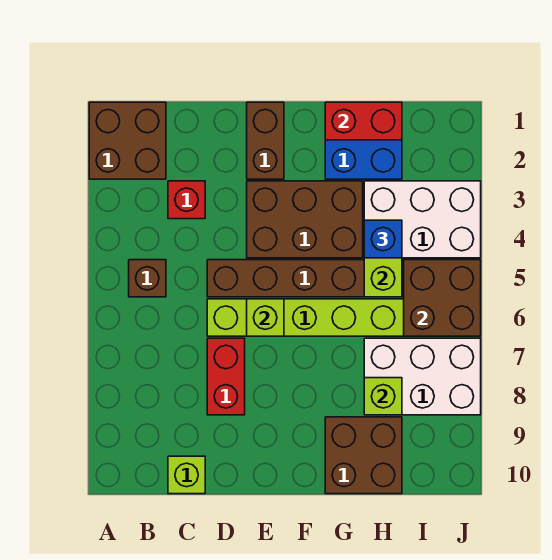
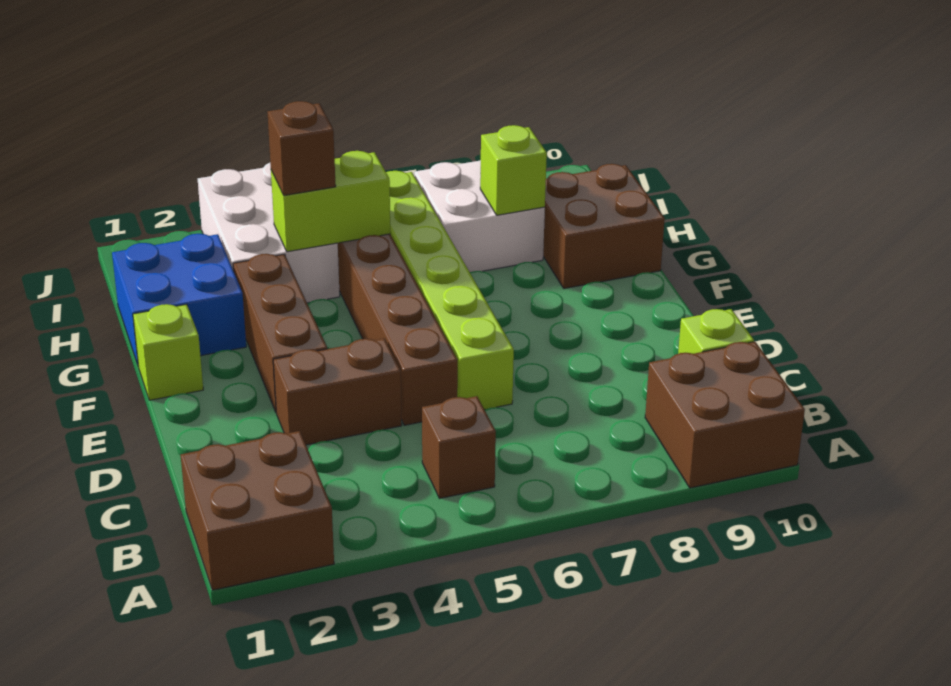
red brick C3 level 1 -> none
red brick D7:D8 level 1 -> none
brown brick E1:E2 level 1 -> brown brick D3:D4 level 1
brown brick E3:G4 level 1 -> brown brick E3:G3 level 1
lime brick E6 level 2 -> lime brick F1 level 1
red brick G1:H1 level 2 -> none
blue brick H4 level 3 -> brown brick H4 level 3
white brick H7:J8 level 1 -> white brick H7:I8 level 1
brown brick I5:J6 level 2 -> brown brick A9:B10 level 1

